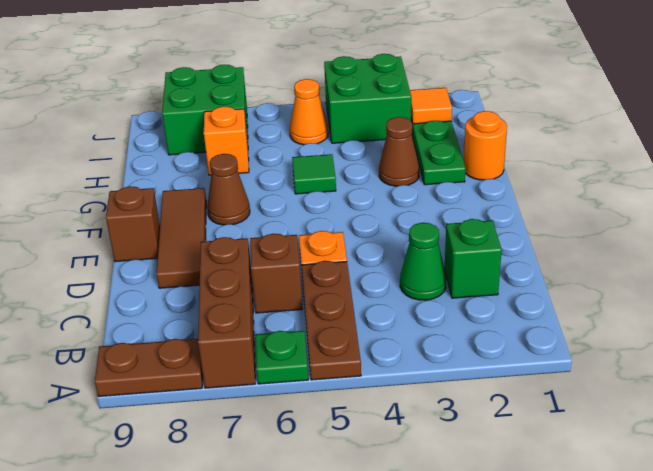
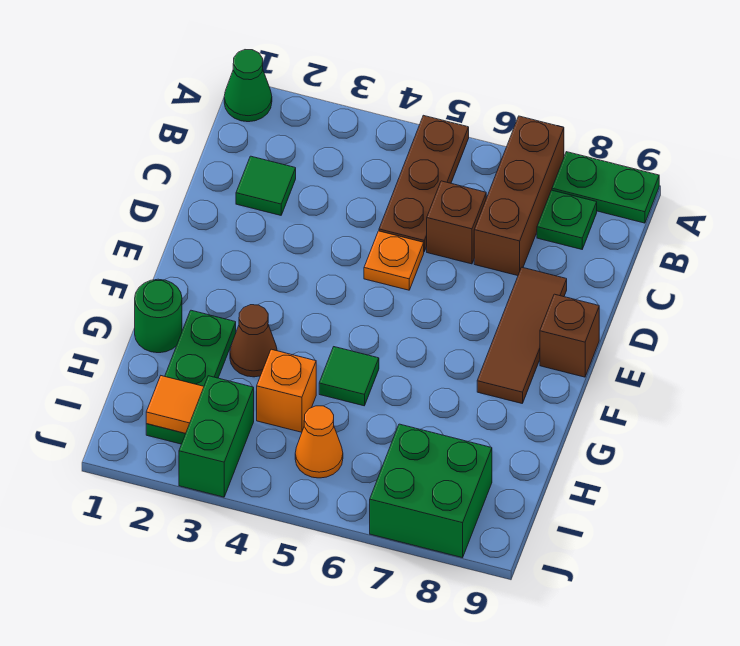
green plate A6 level 1 -> green plate B8 level 1
brown plate A8:A9 level 1 -> green plate A8:A9 level 1
green brick C2 level 1 -> green tile C2 level 1
green cone C3 level 1 -> green cone A1 level 1
brown cone F7 level 1 -> none
orange round brick G1 level 1 -> green round brick G1 level 1
orange brick H7 level 1 -> orange brick H4 level 1
green brick I3:J4 level 1 -> green brick I3:J3 level 1

